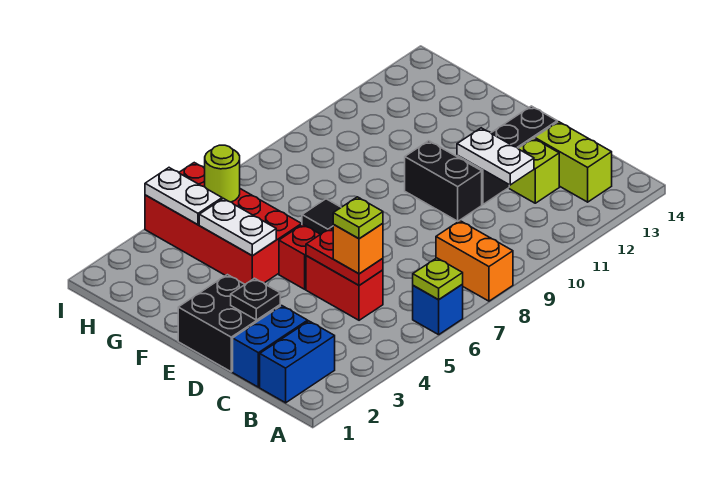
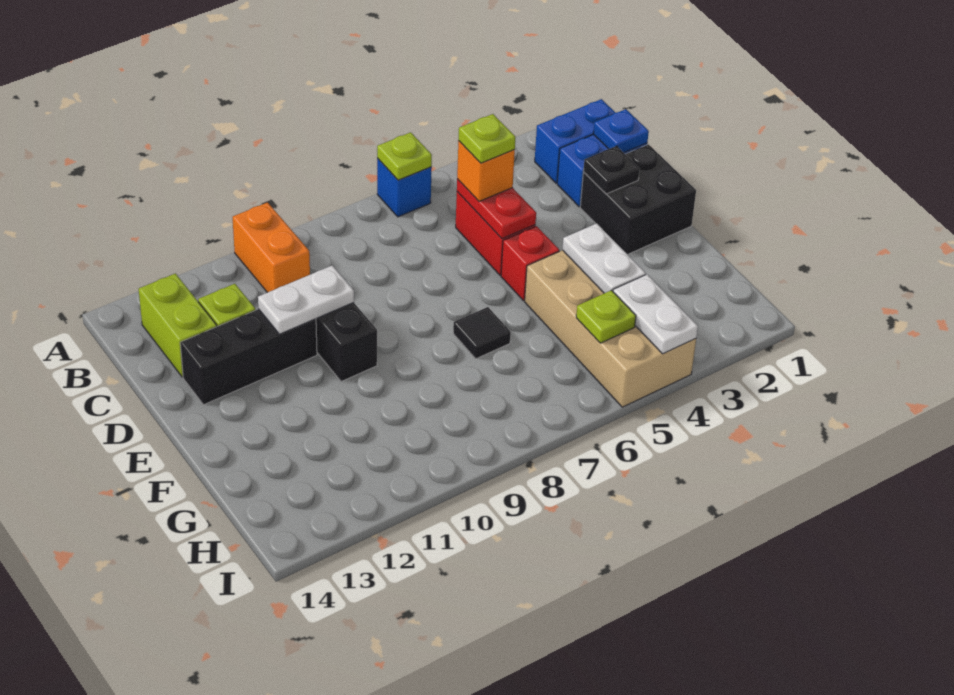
orange brick A8:B8 level 1 -> orange brick A10:B10 level 1
none -> blue plate C1 level 2
white plate C11:D11 level 2 -> white plate D10:D11 level 2
red brick F4:I5 level 1 -> tan brick F4:I5 level 1
lime round brick H5 level 2 -> lime plate H5 level 2

